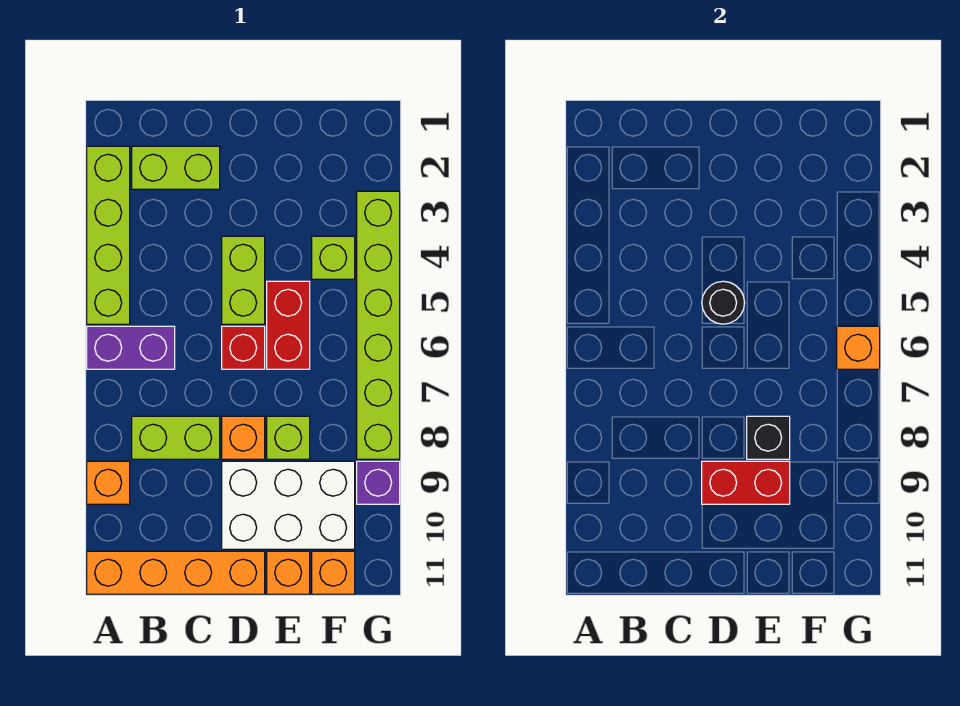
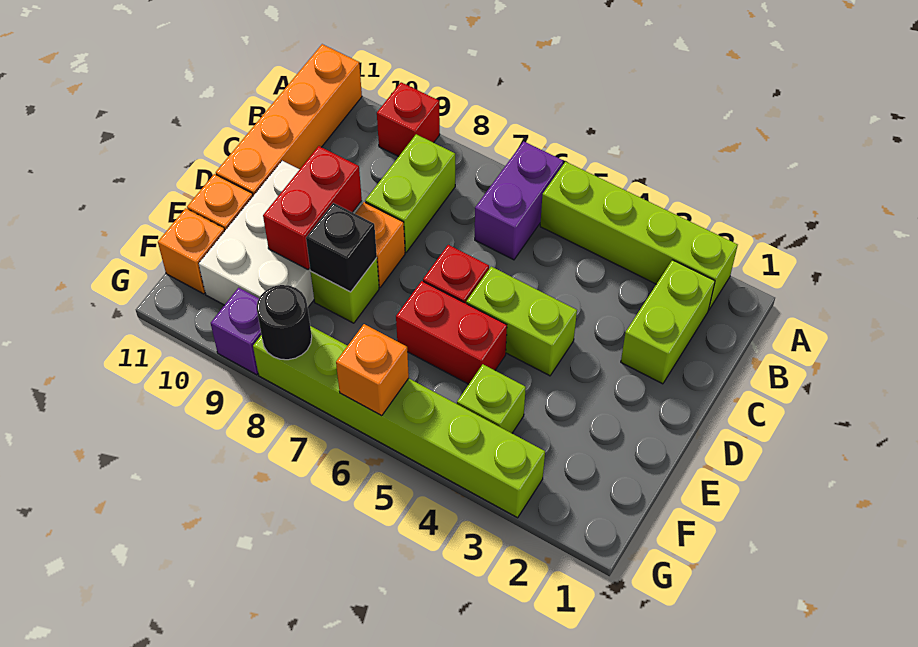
orange brick A9 level 1 -> red brick A9 level 1
black round brick D5 level 2 -> black round brick G8 level 2

